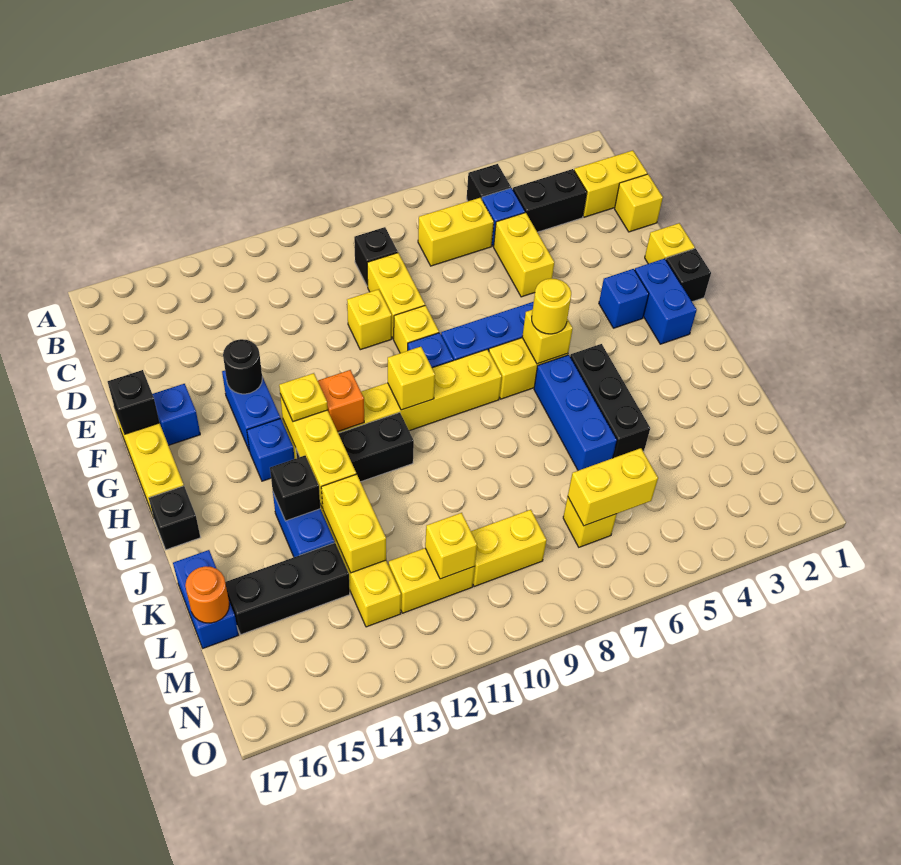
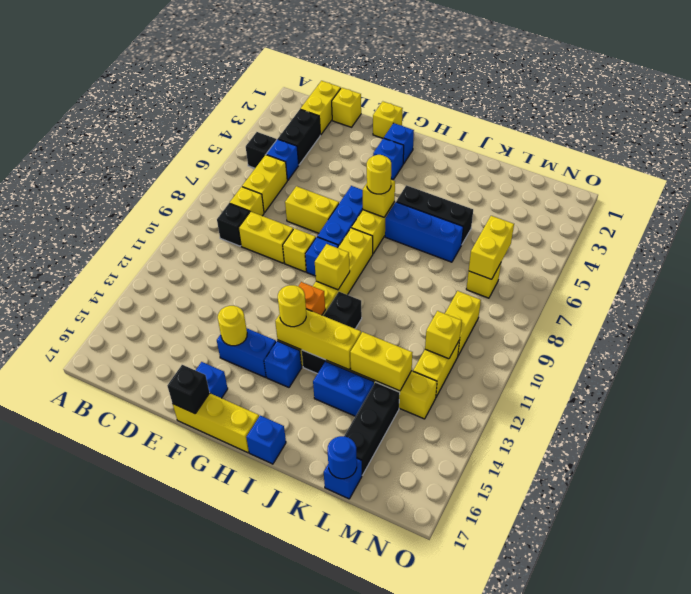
yellow brick D5:E5 level 1 -> yellow brick E7:F7 level 1
yellow brick E10 level 1 -> yellow brick C8 level 1
black round brick F14 level 2 -> yellow round brick F14 level 2
black brick G1 level 1 -> none
blue brick G2:H2 level 1 -> blue brick G2 level 1
yellow plate H13 level 3 -> yellow round brick H13 level 3
black brick I17 level 1 -> blue brick I17 level 1
black brick J14 level 2 -> none
blue brick K17:L17 level 1 -> blue brick L17 level 1
orange round brick L17 level 2 -> blue round brick L17 level 2

